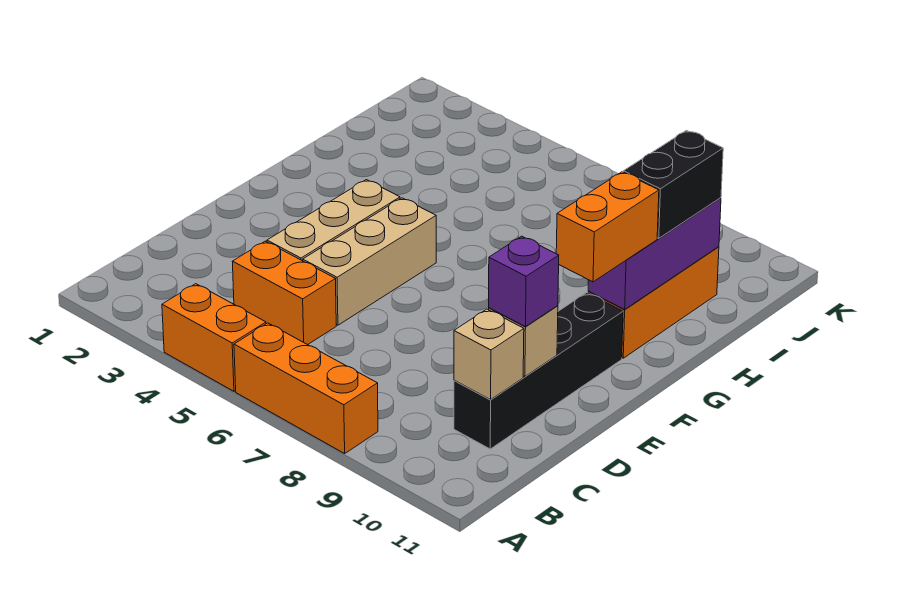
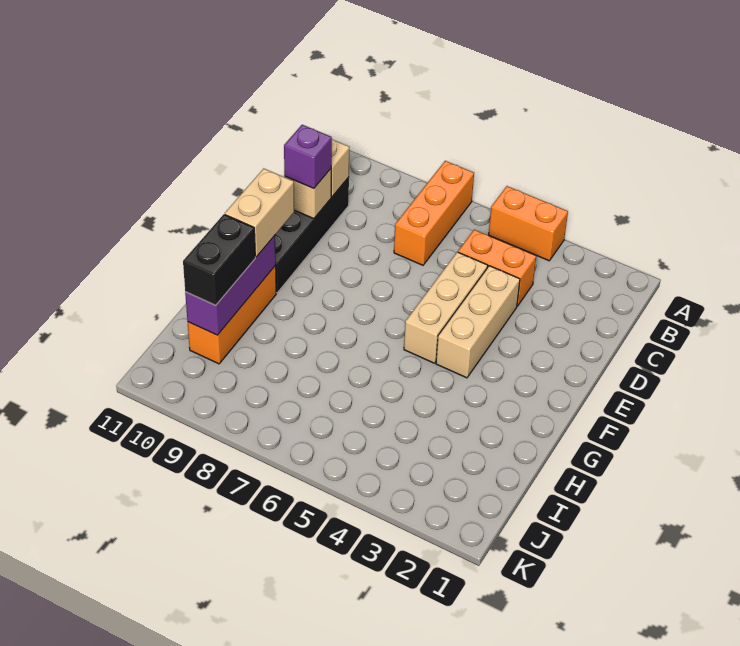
orange brick A6:A8 level 1 -> orange brick A7:C7 level 1
orange brick F10:G10 level 3 -> tan brick F10:G10 level 3

